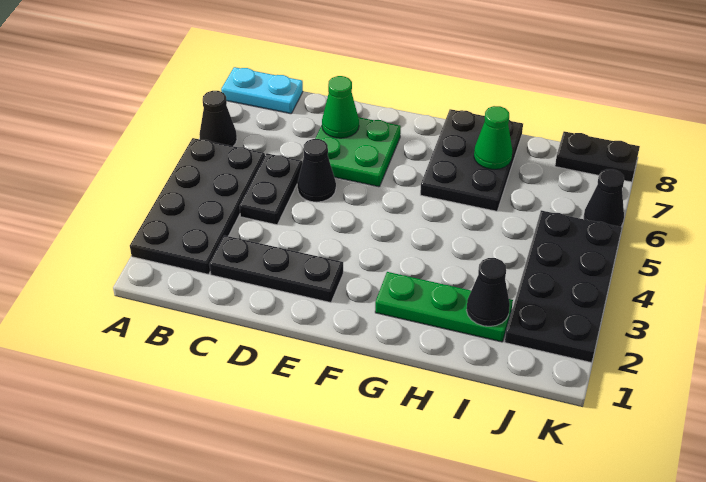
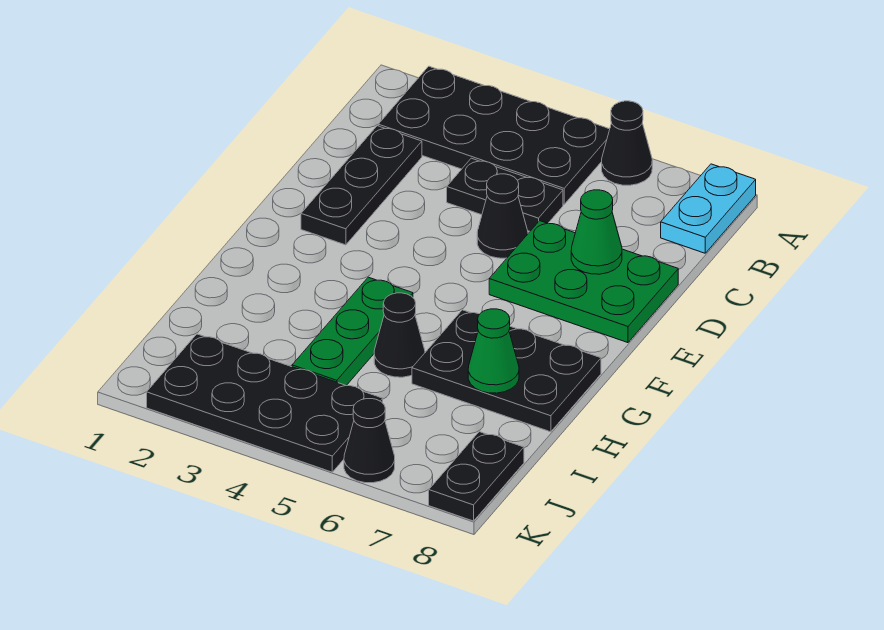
green plate D6:E7 level 1 -> green plate D6:E8 level 1
green plate G2:I2 level 1 -> green plate G4:I4 level 1
black cone I2 level 2 -> black cone H5 level 1

